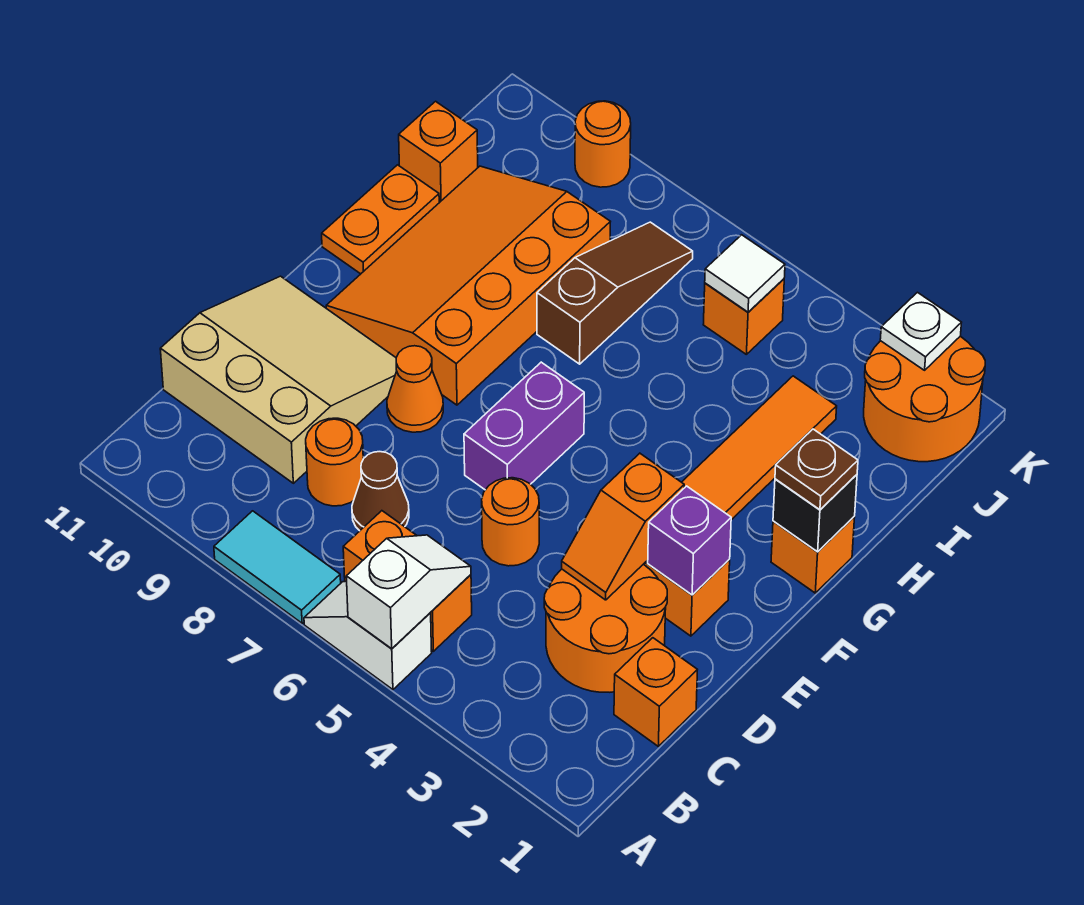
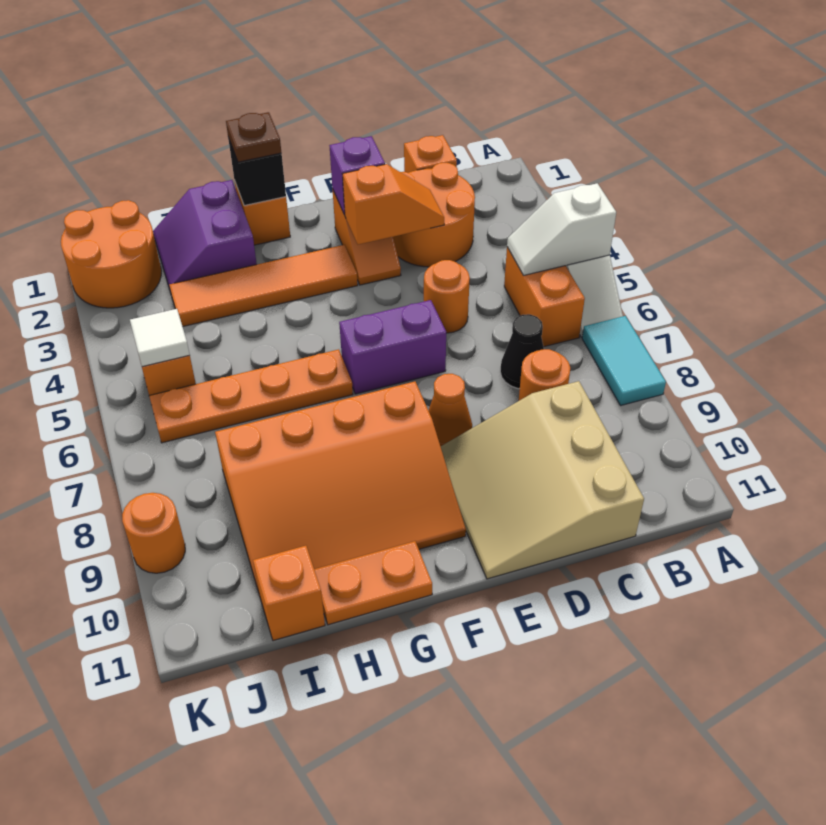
brown cone C7 level 1 -> black cone C7 level 1
none -> orange plate G6:J6 level 1
none -> purple slope H1:I2 level 1 top H
brown slope H7:J7 level 1 top H -> none
white plate K2 level 2 -> none

